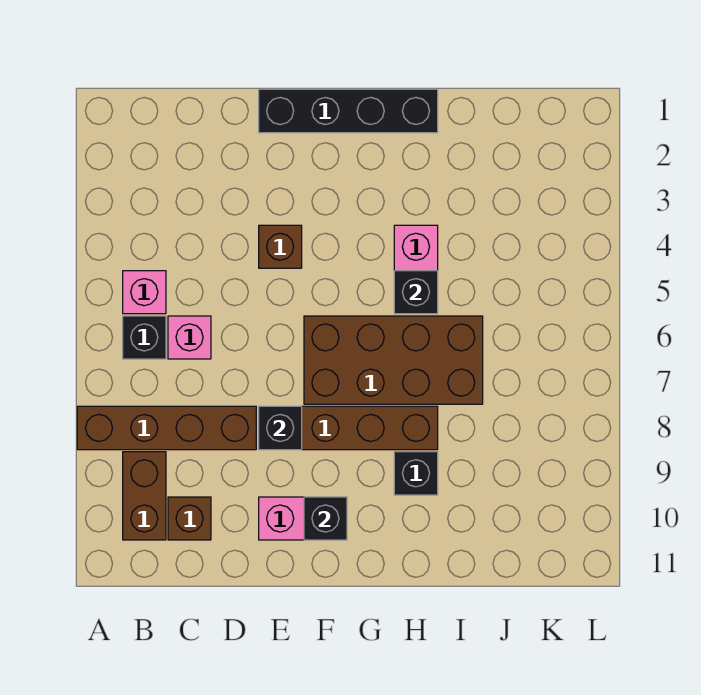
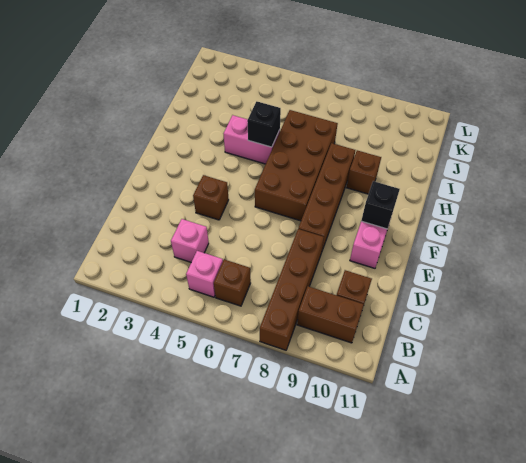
black brick B6 level 1 -> brown brick B6 level 1
pink brick C6 level 1 -> pink brick C4 level 1
black brick E1:H1 level 1 -> none
black brick E8 level 2 -> none
black brick H9 level 1 -> brown brick H9 level 1

